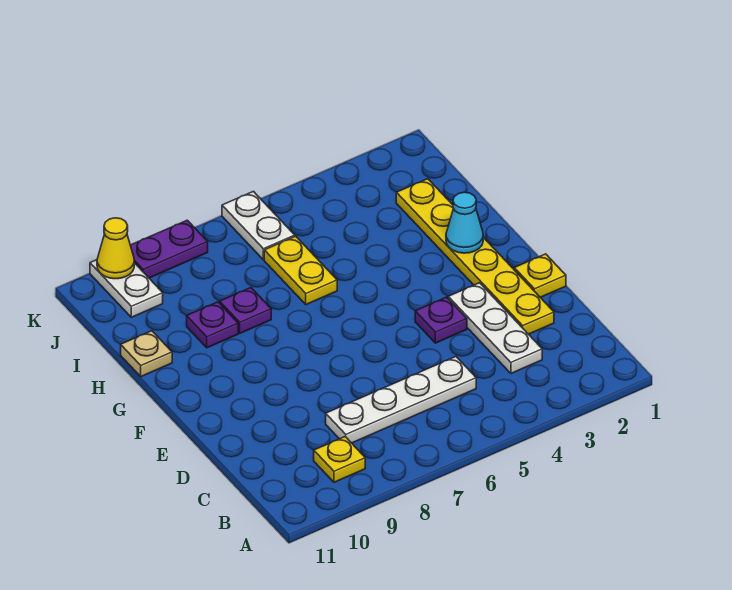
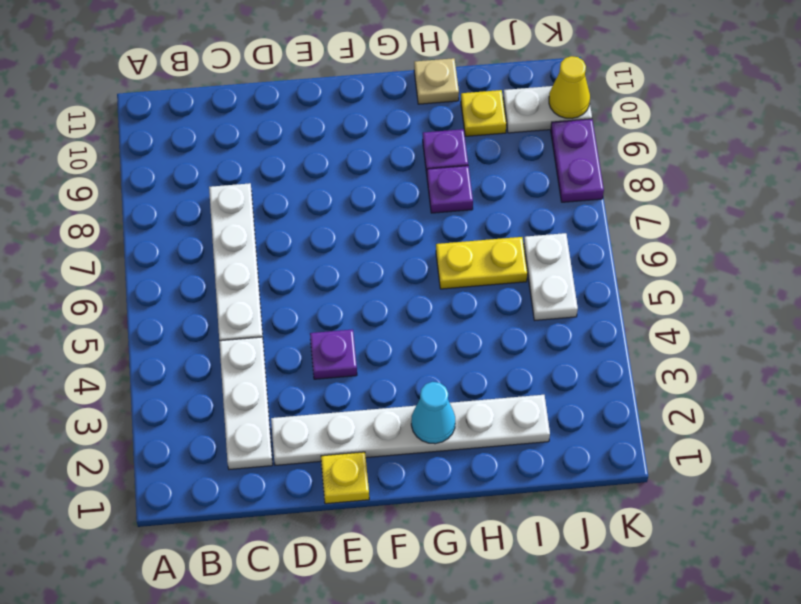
yellow plate B9 level 1 -> yellow plate I10 level 1
white plate C3:E3 level 1 -> white plate C2:C4 level 1
yellow plate D2:I2 level 1 -> white plate D2:I2 level 1
white plate J6:K6 level 1 -> white plate J5:J6 level 1

